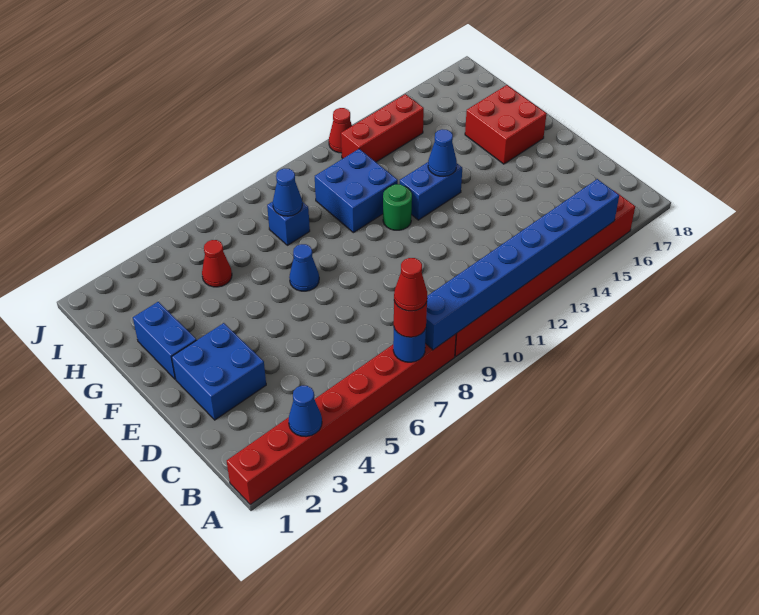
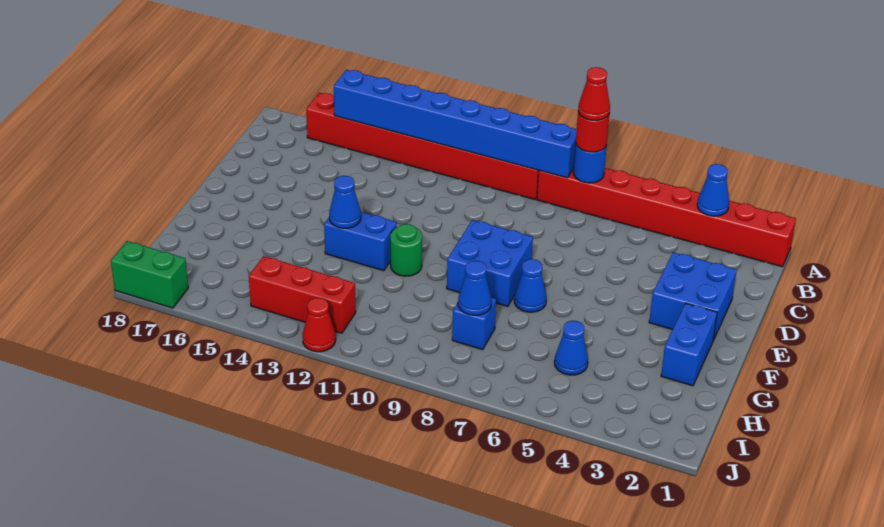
red brick F16:G17 level 1 -> none
blue brick G10:H11 level 1 -> blue brick E8:F9 level 1
red cone H5 level 1 -> blue cone H5 level 1
none -> green brick J17:J18 level 1

